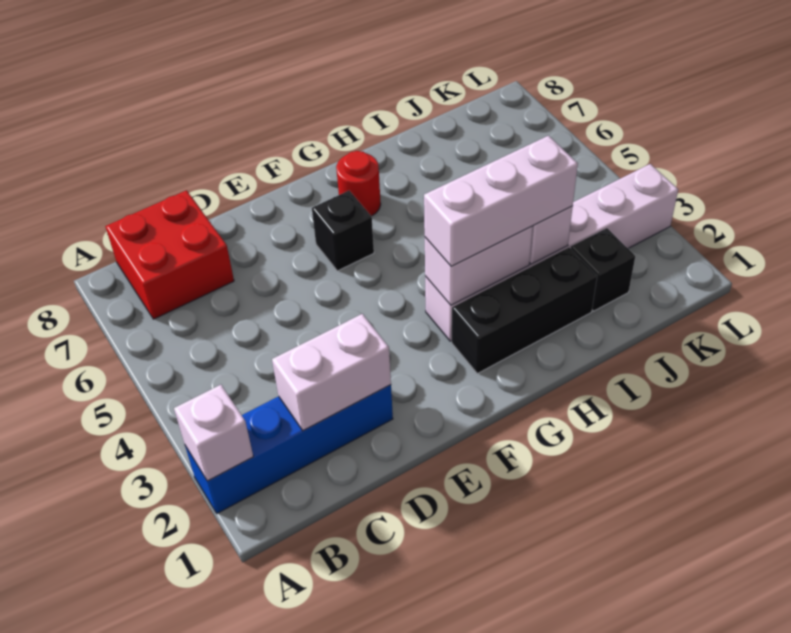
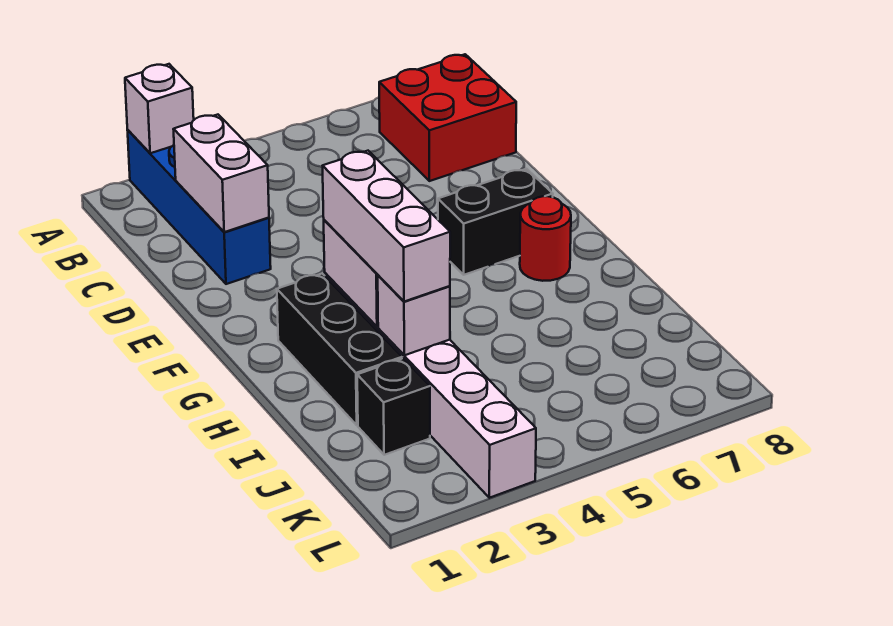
black brick F6 level 1 -> black brick F6:F7 level 1

